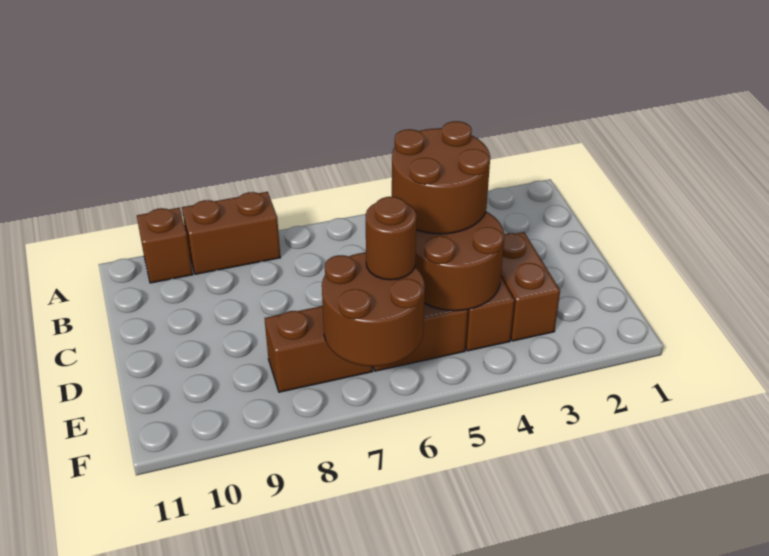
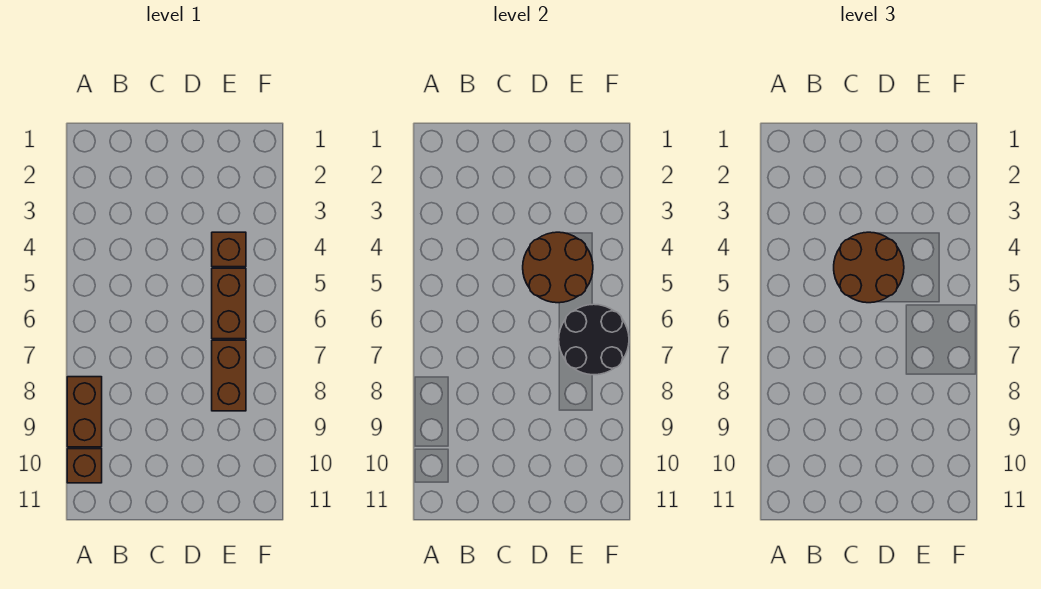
brown brick D3:E3 level 1 -> none
brown round brick E6:F7 level 2 -> black round brick E6:F7 level 2
brown round brick E6 level 3 -> none

